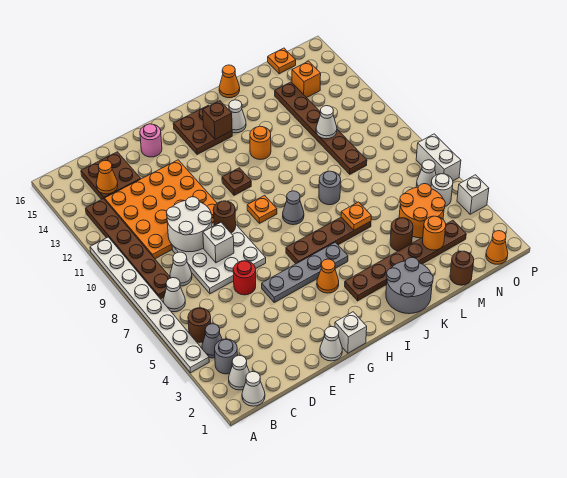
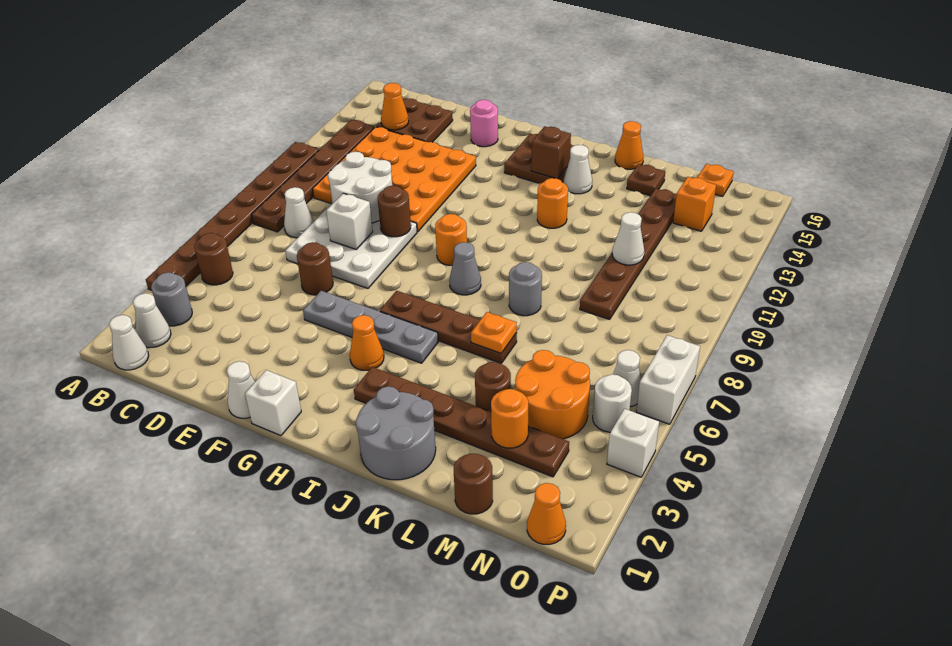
white plate A4:A11 level 1 -> brown plate A4:A11 level 1
grey cone B4 level 1 -> none
white cone B7 level 1 -> none
red round brick E6 level 1 -> brown round brick E6 level 1
orange plate H9 level 1 -> orange round brick H9 level 1
brown plate H11 level 1 -> brown plate L15 level 1

